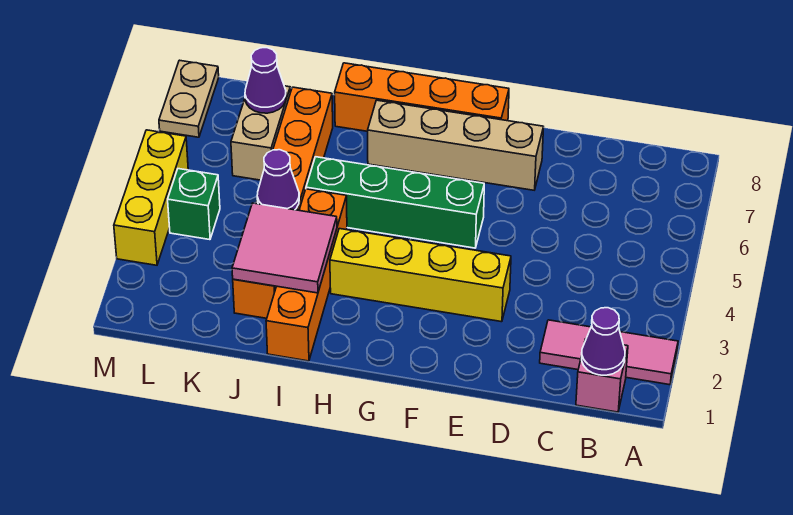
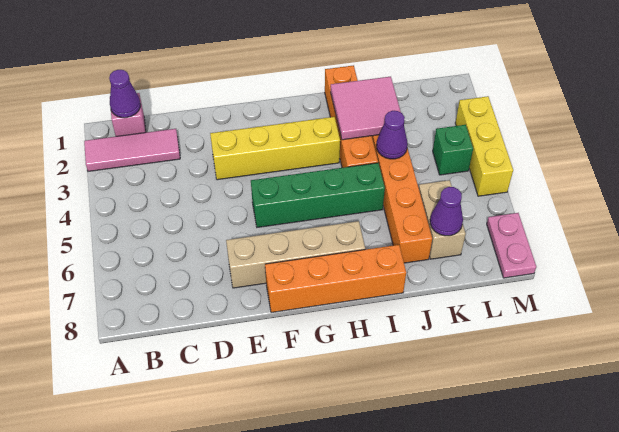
tan plate M7:M8 level 1 -> pink plate M7:M8 level 1

